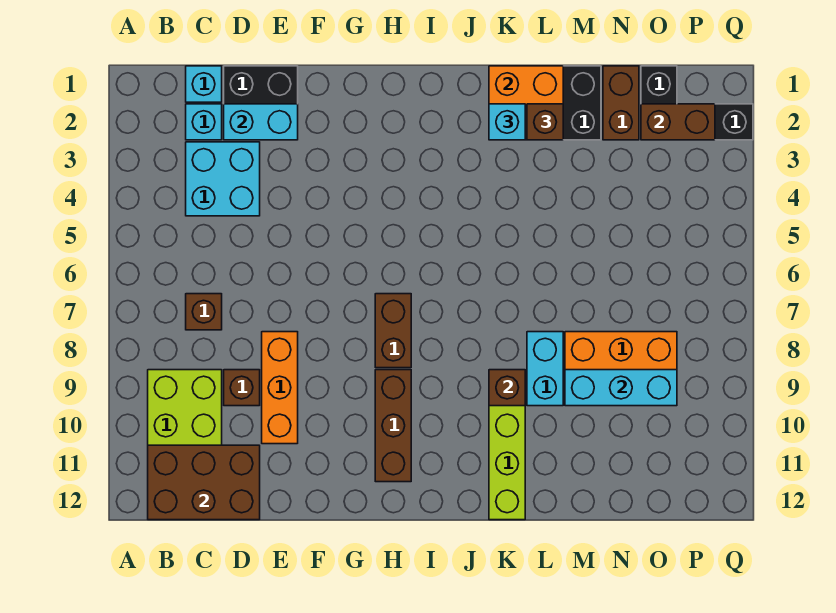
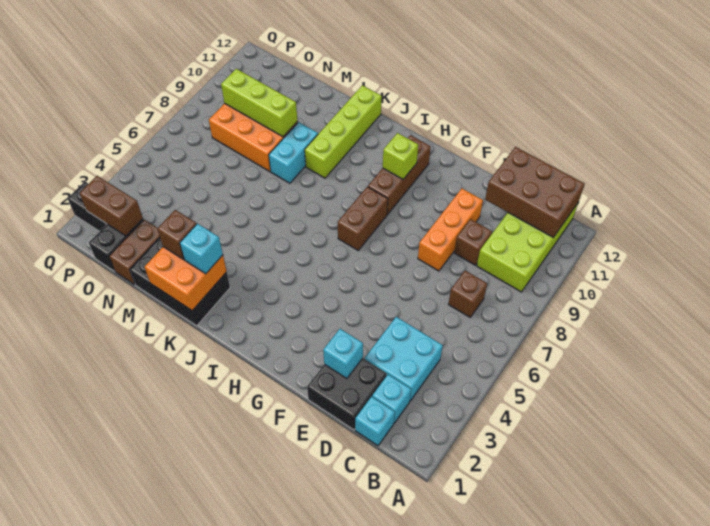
cyan brick D2:E2 level 2 -> cyan brick E2 level 2
none -> lime brick H10 level 2
brown brick K9 level 2 -> none
cyan brick M9:O9 level 2 -> lime brick M9:O9 level 2

